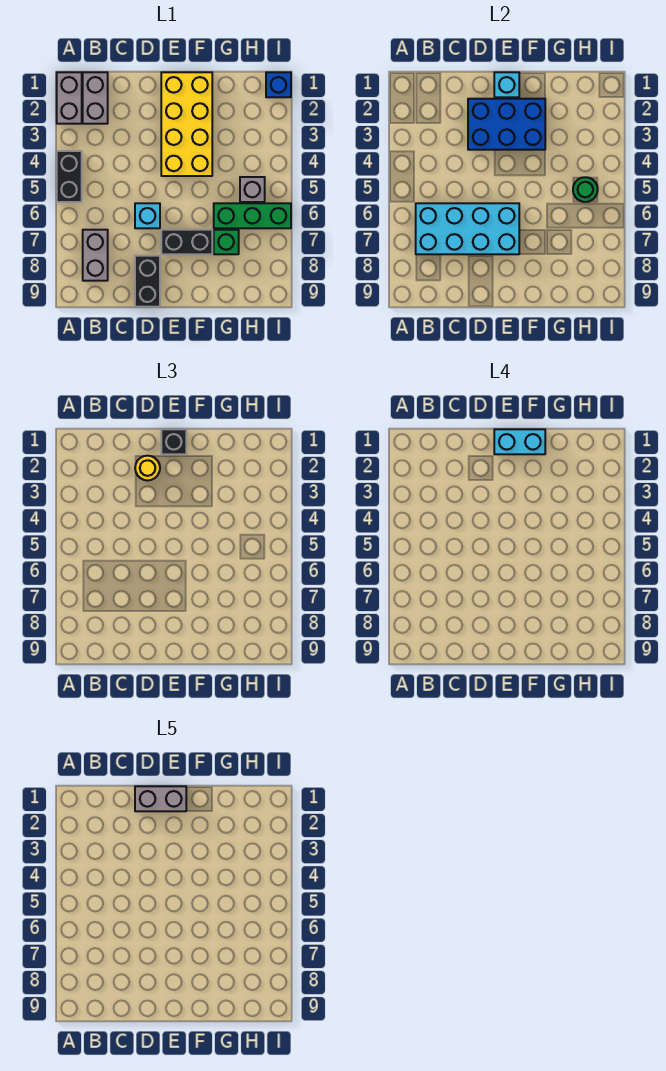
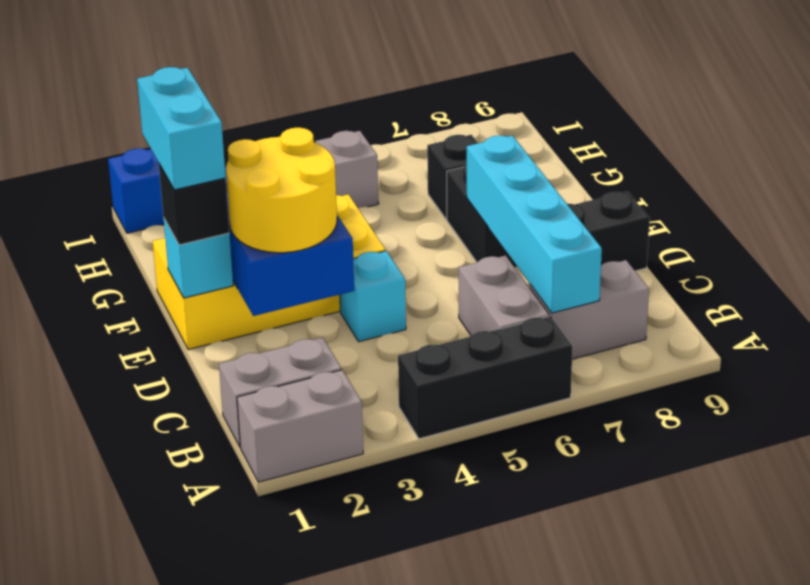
black brick A4:A5 level 1 -> black brick A4:A6 level 1
cyan brick B6:E7 level 2 -> cyan brick B7:E7 level 2
grey brick D1:E1 level 5 -> grey brick B6:C6 level 1
yellow round brick D2 level 3 -> yellow round brick D2:E3 level 3
cyan brick D6 level 1 -> cyan brick D4 level 1
green brick G6:I6 level 1 -> none
green brick G7 level 1 -> black brick G7 level 1
green round brick H5 level 2 -> none

